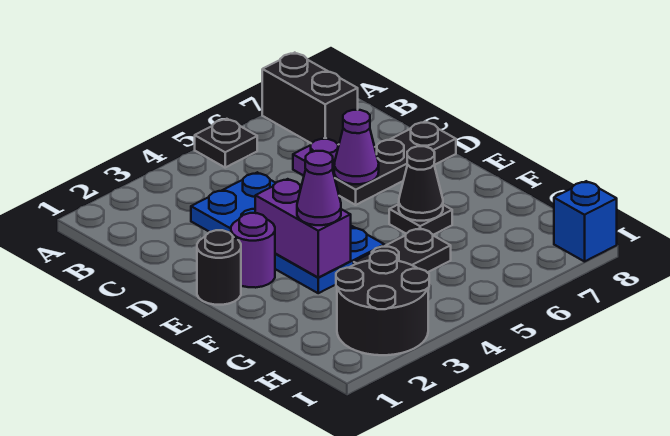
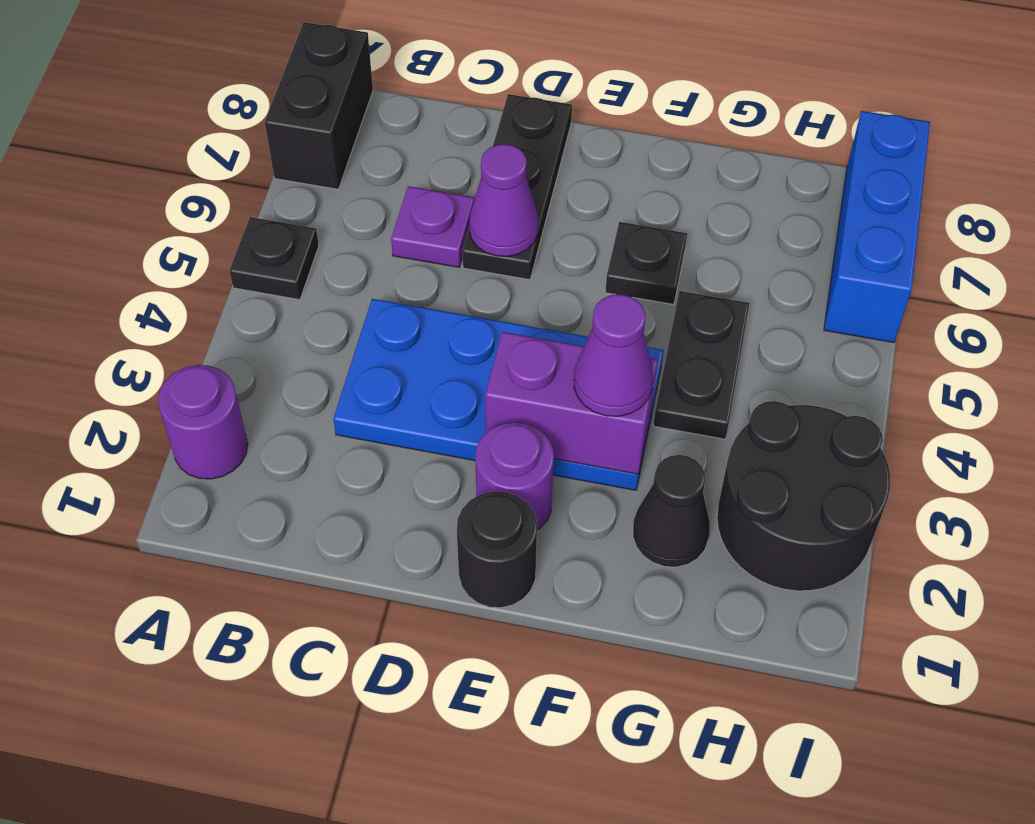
none -> purple round brick A2 level 1
black brick A7:B7 level 1 -> black brick A7:A8 level 1
black cone F6 level 2 -> black cone G2 level 1
blue brick I8 level 1 -> blue brick I6:I8 level 1

